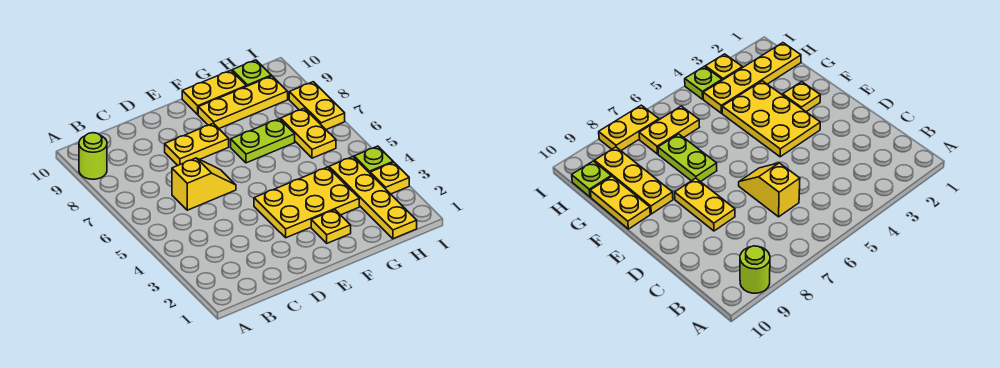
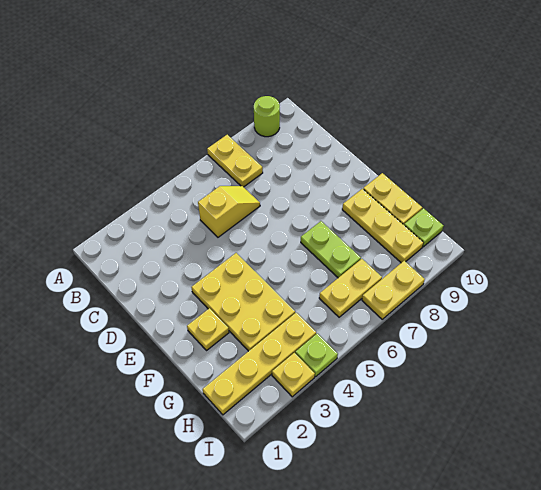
yellow slope C6:D6 level 1 top C -> yellow slope C5:C6 level 1 top 5
yellow plate D8:E8 level 1 -> yellow plate A7:B7 level 1

